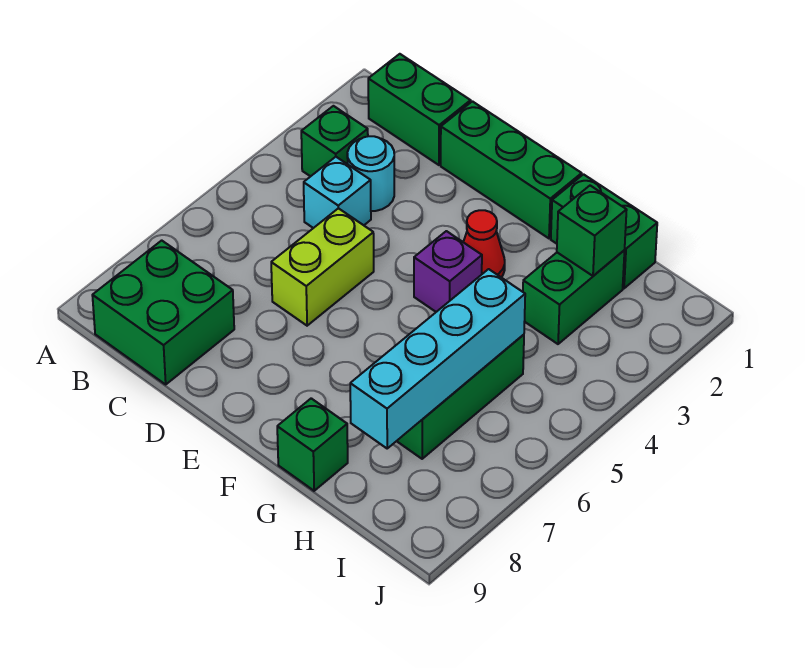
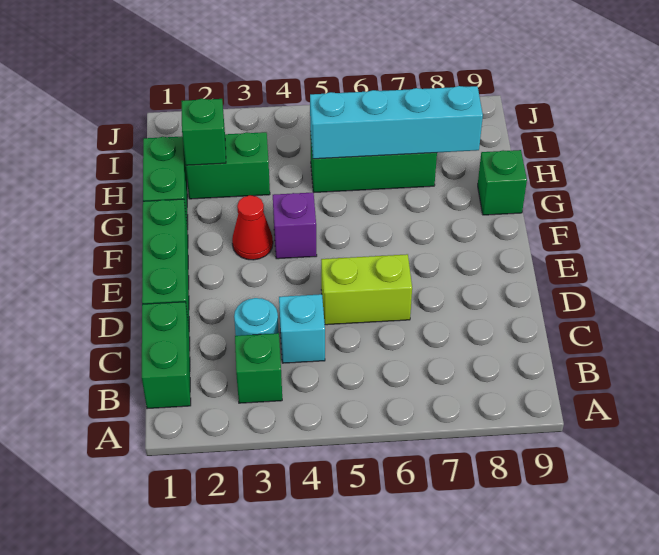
green brick B8:C9 level 1 -> none

